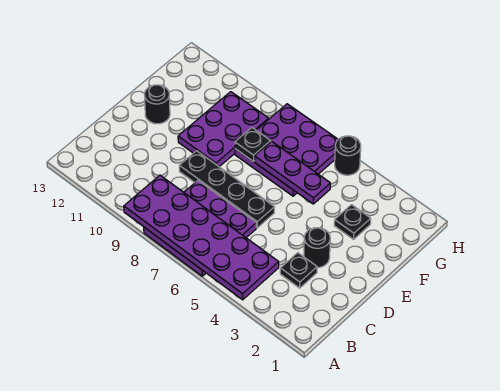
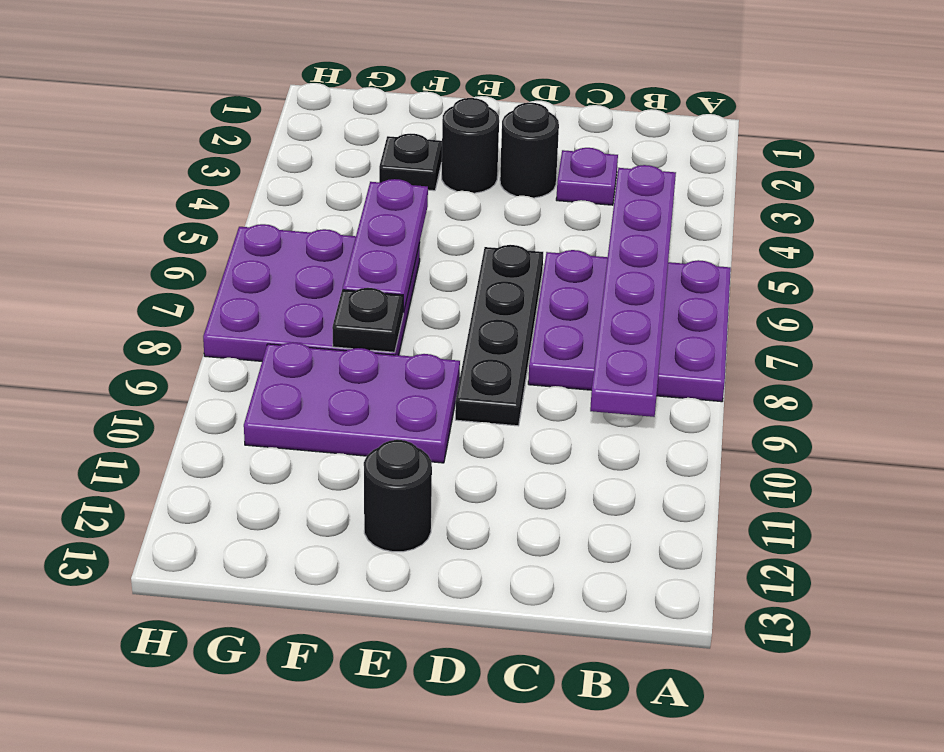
purple plate A4:B9 level 2 -> purple plate B4:B9 level 2
black plate C3 level 1 -> purple plate C3 level 1
black round brick H5 level 1 -> black round brick E3 level 1

